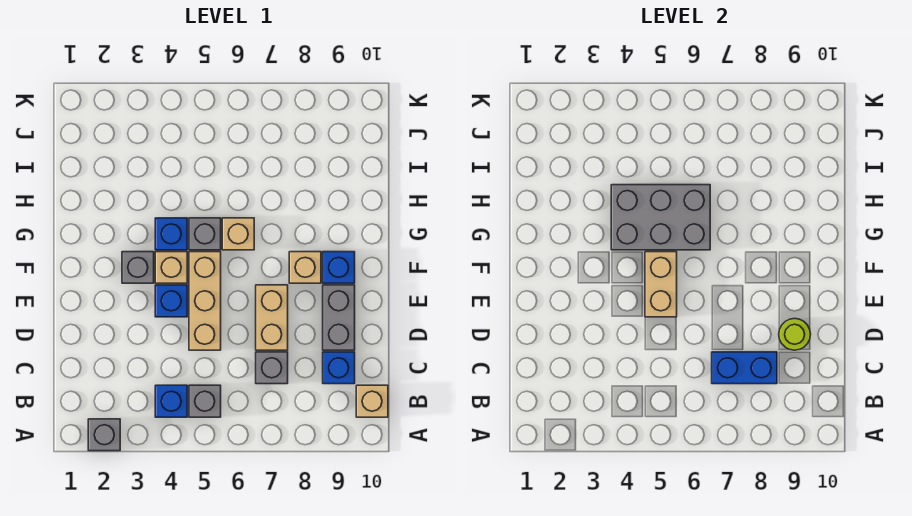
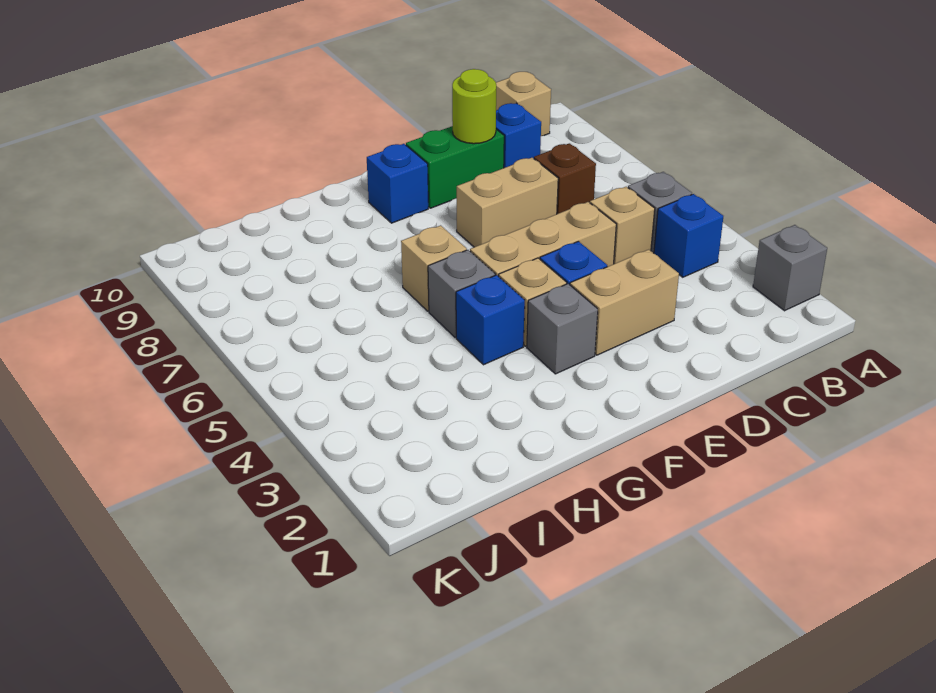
grey brick C7 level 1 -> brown brick C7 level 1
blue brick C7:C8 level 2 -> none
grey brick D9:E9 level 1 -> green brick D9:E9 level 1
tan brick E5:F5 level 2 -> tan brick D3:E3 level 1
tan brick F8 level 1 -> tan brick C5 level 1
grey brick G4:H6 level 2 -> none

